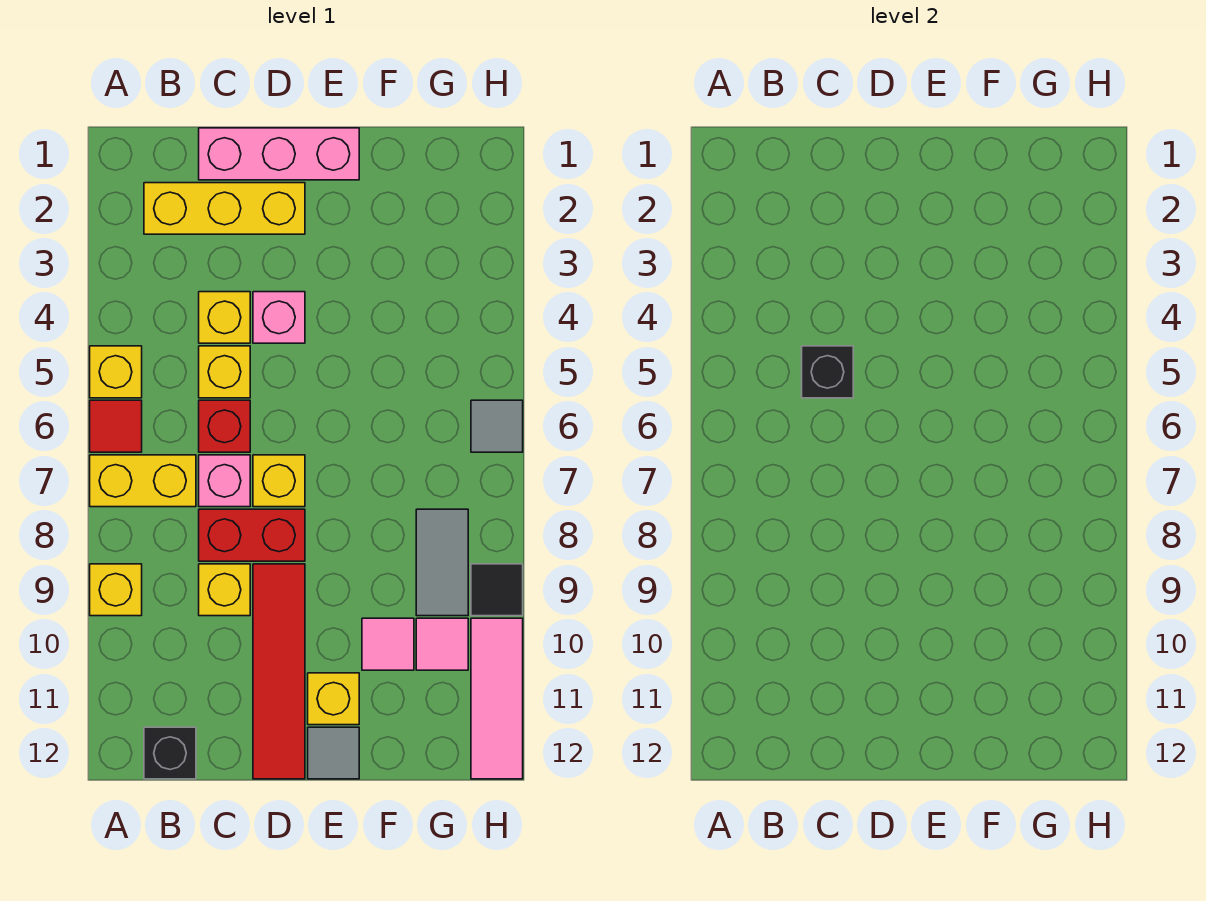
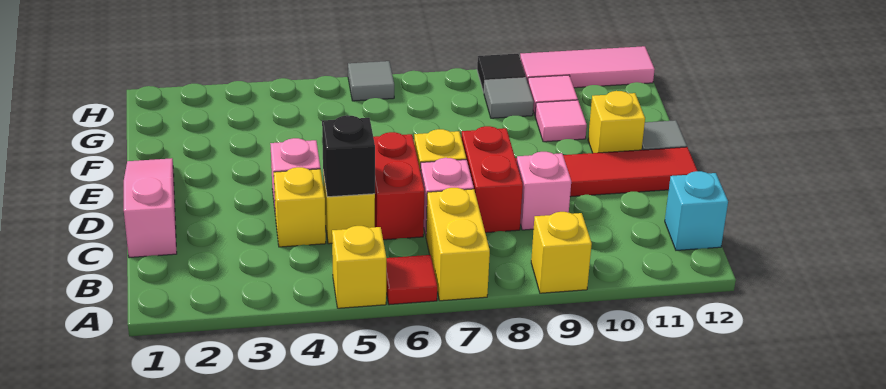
yellow brick B2:D2 level 1 -> none
black brick B12 level 1 -> cyan brick B12 level 1
pink brick C1:E1 level 1 -> pink slope C1:E1 level 1 top C
red brick C6 level 1 -> red brick C6:D6 level 1
yellow brick C9 level 1 -> pink brick C9 level 1
grey tile G8:G9 level 1 -> grey tile G9 level 1

